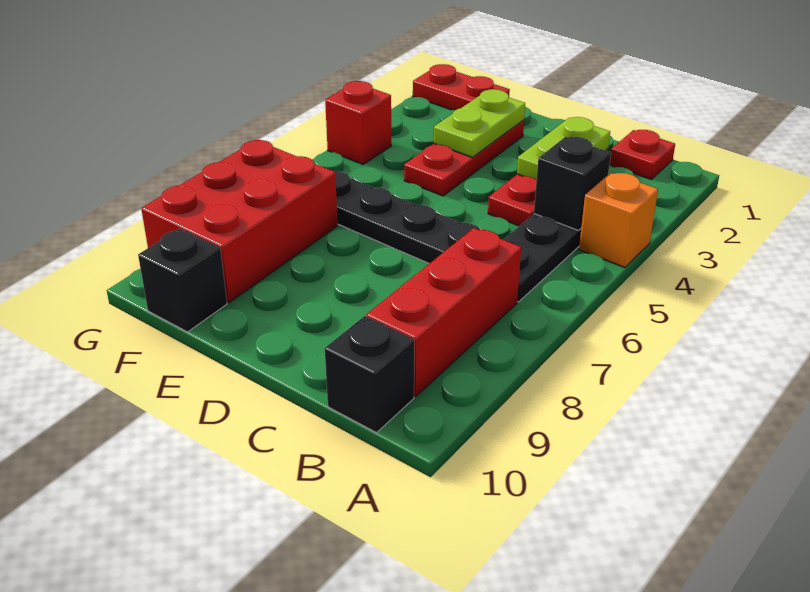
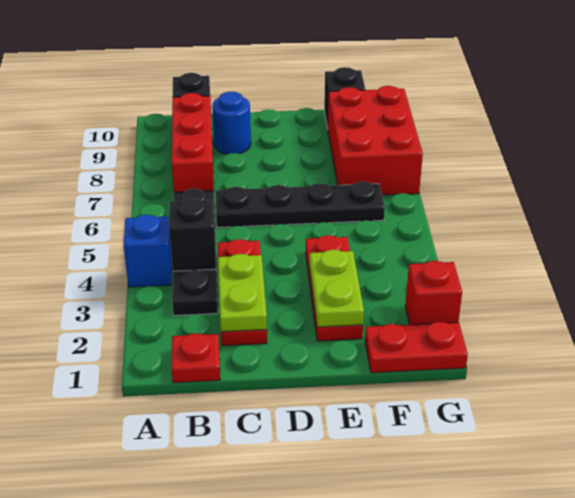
orange brick A4 level 1 -> blue brick A4 level 1
none -> blue round brick C9 level 1
red brick G4 level 1 -> red brick G2 level 1

